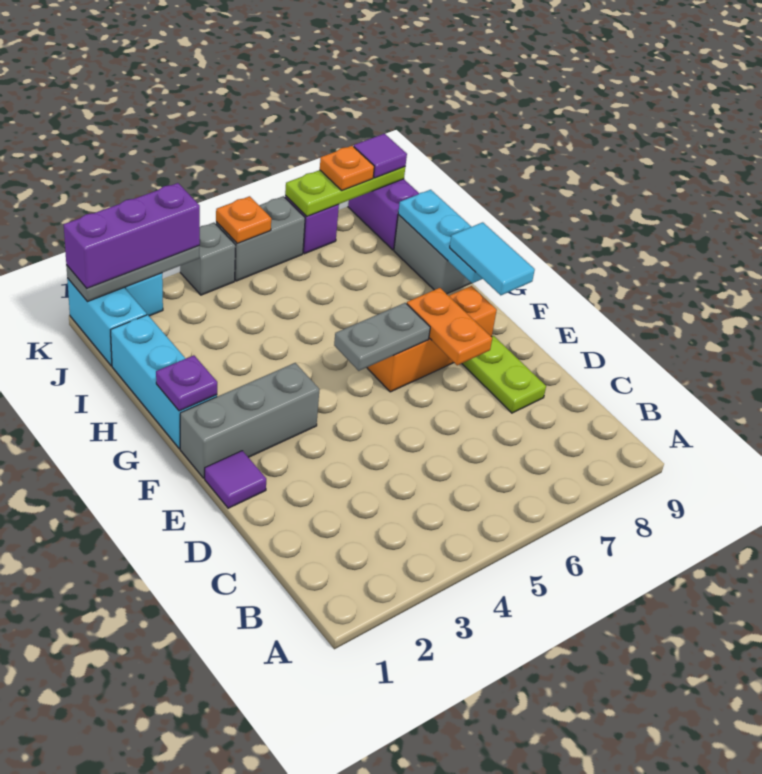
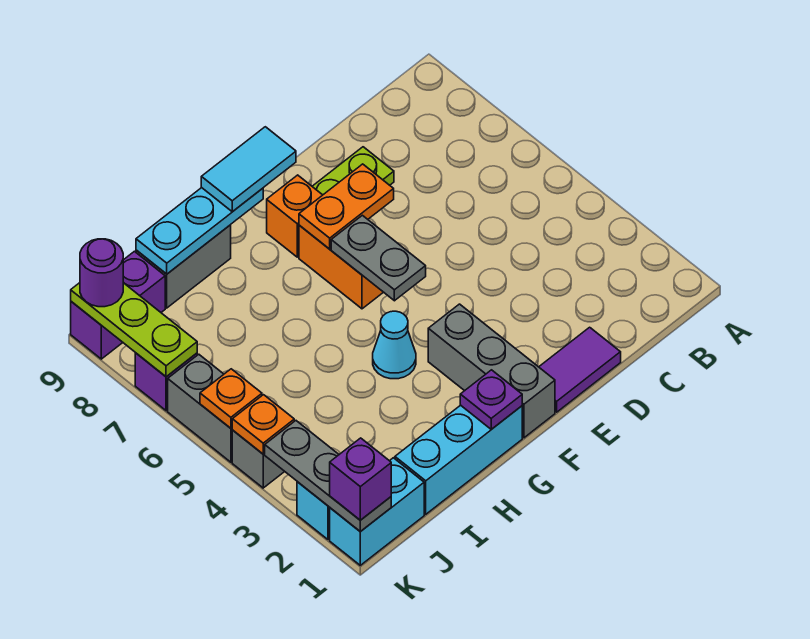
purple tile E1 level 1 -> purple tile D1:E1 level 1
none -> cyan cone G4 level 1
purple brick K1:K3 level 3 -> purple brick K1 level 3
orange plate K8 level 3 -> orange plate K4 level 2
purple tile K9 level 3 -> purple round brick K9 level 3

